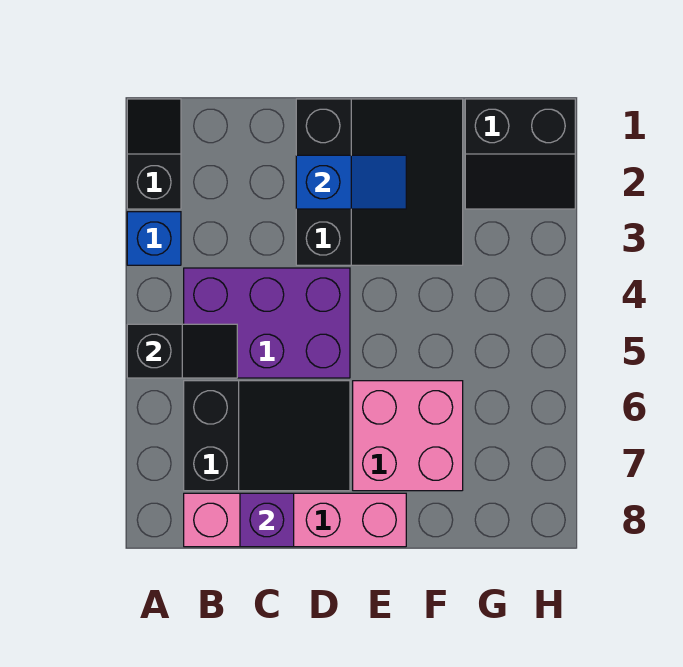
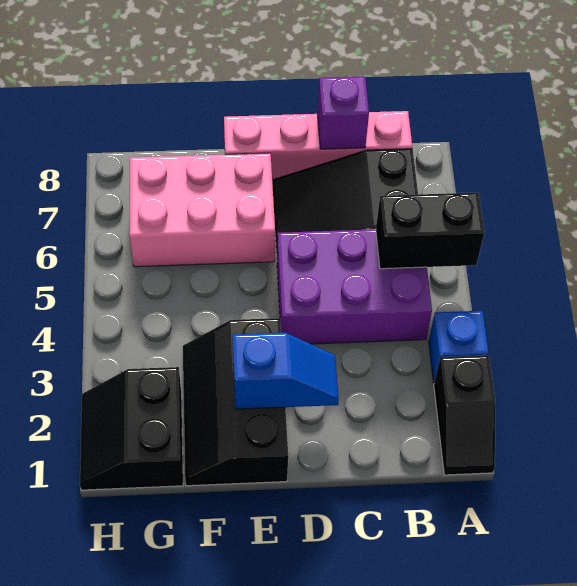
black slope A5:B5 level 2 top A -> black brick A5:B5 level 2
black slope D1:F3 level 1 top D -> black slope E1:F3 level 1 top E
blue slope D2:E2 level 2 top D -> blue slope D2:E2 level 2 top E
pink brick E6:F7 level 1 -> pink brick E6:G7 level 1
black slope G1:H2 level 1 top 1 -> black slope G1:H2 level 1 top G

